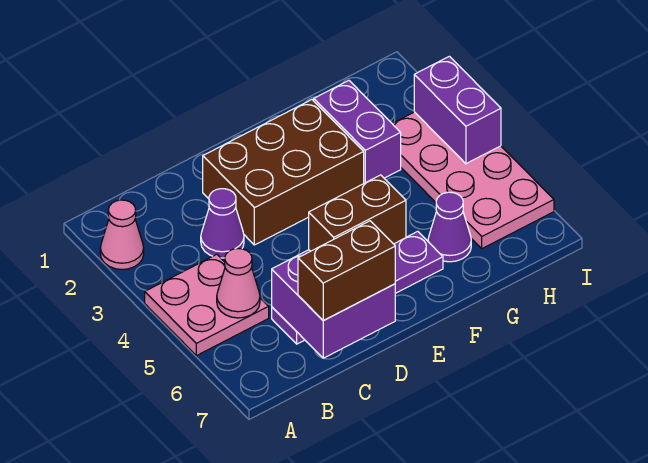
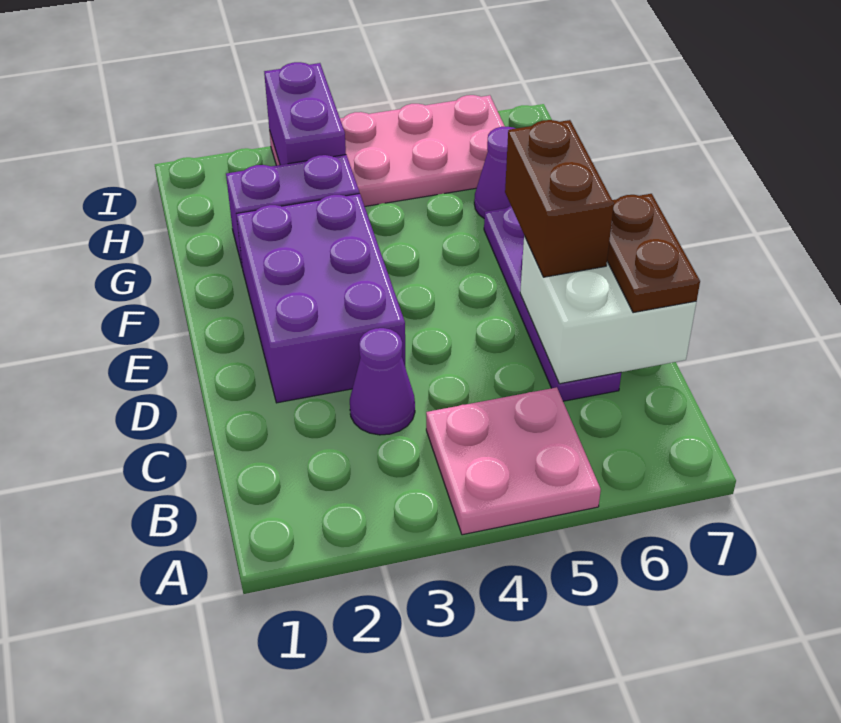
pink cone A2 level 1 -> none
pink cone B5 level 2 -> none
purple brick C6:D7 level 2 -> white brick C6:D7 level 2
brown brick C7:D7 level 3 -> brown plate C7:D7 level 3
brown brick D2:F3 level 1 -> purple brick D2:F3 level 1
purple brick I3:I4 level 2 -> purple brick H3:I3 level 2

